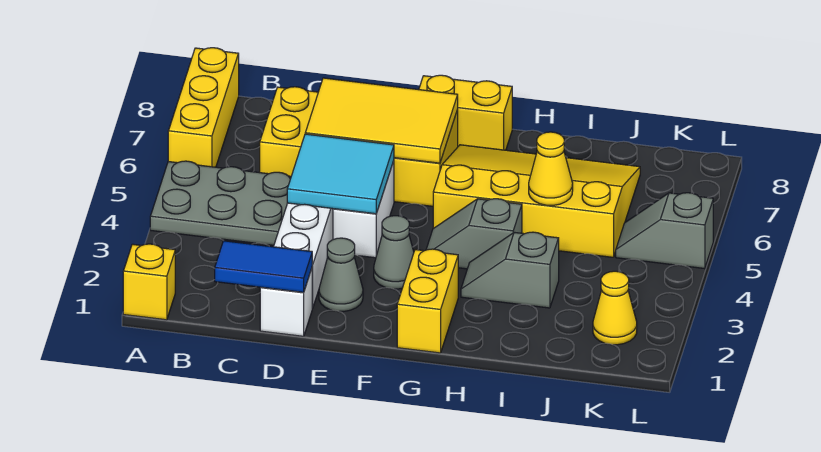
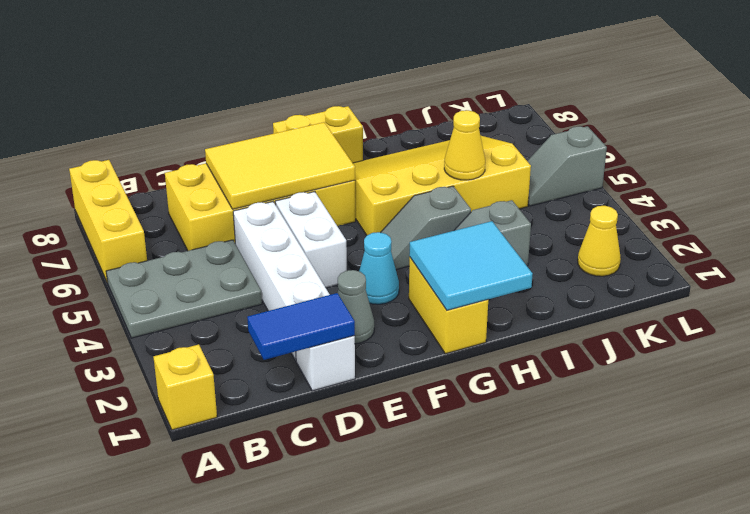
cyan tile D4:E5 level 2 -> cyan tile G1:H2 level 2
grey cone F3 level 1 -> cyan cone F3 level 1

